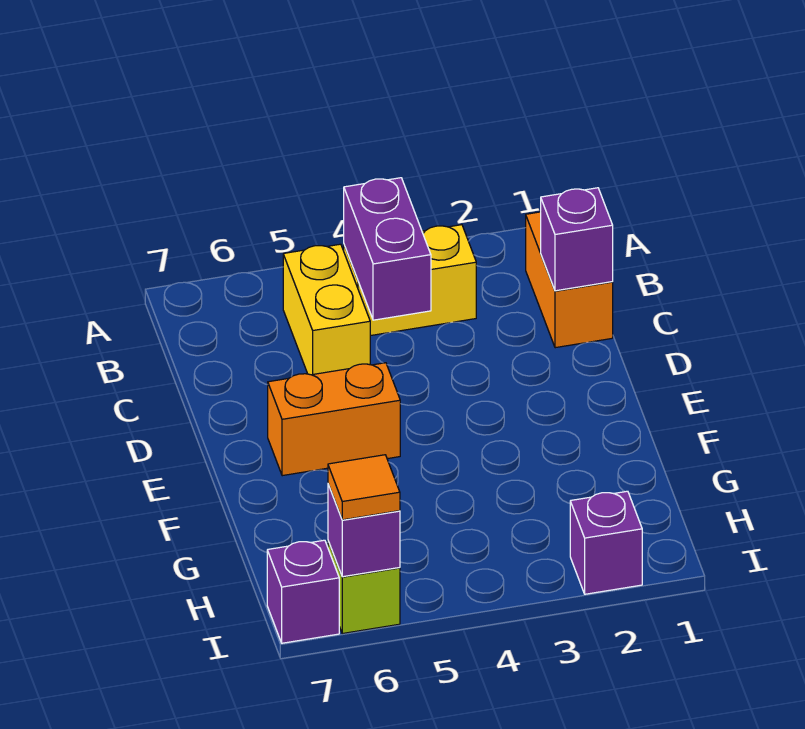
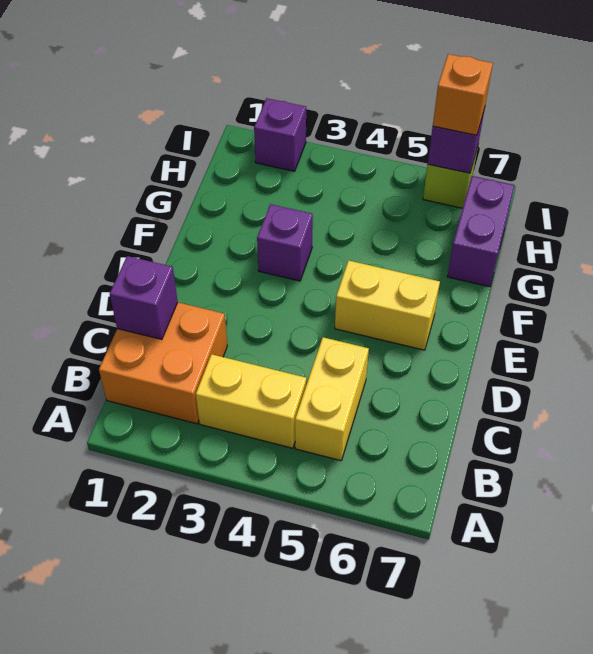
orange brick B1:C1 level 1 -> orange brick B1:C2 level 1
purple brick B4:C4 level 2 -> purple brick G7:H7 level 1
orange brick E5:E6 level 1 -> yellow brick E5:E6 level 1
orange tile I6 level 3 -> orange brick I6 level 3
purple brick I7 level 1 -> purple brick F3 level 1

